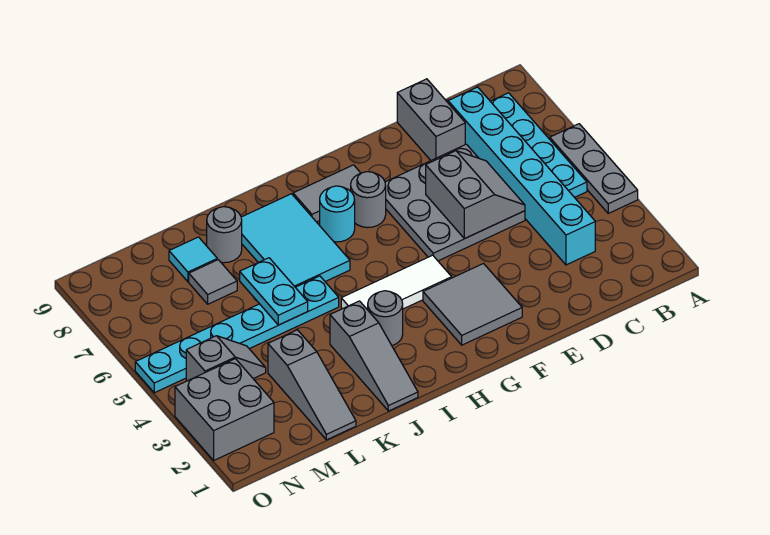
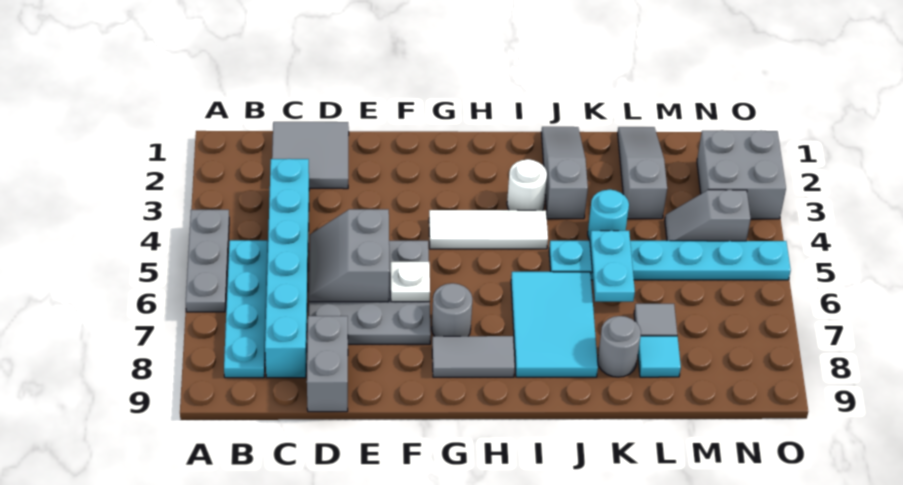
grey tile F2:G3 level 1 -> grey tile C1:D2 level 1
none -> white plate F6 level 2
cyan round brick H7 level 1 -> cyan round brick K4 level 1
grey round brick I3 level 1 -> white round brick I3 level 1

